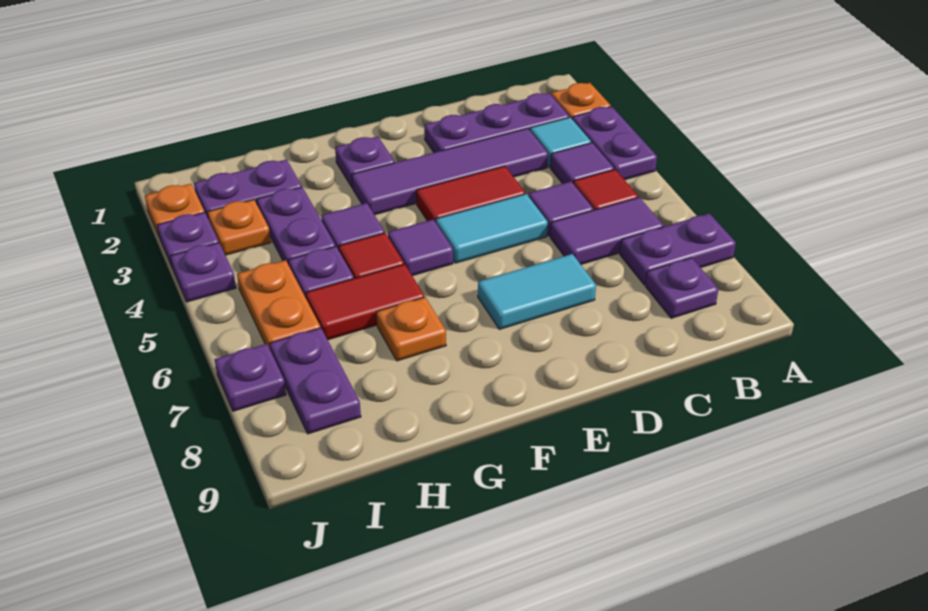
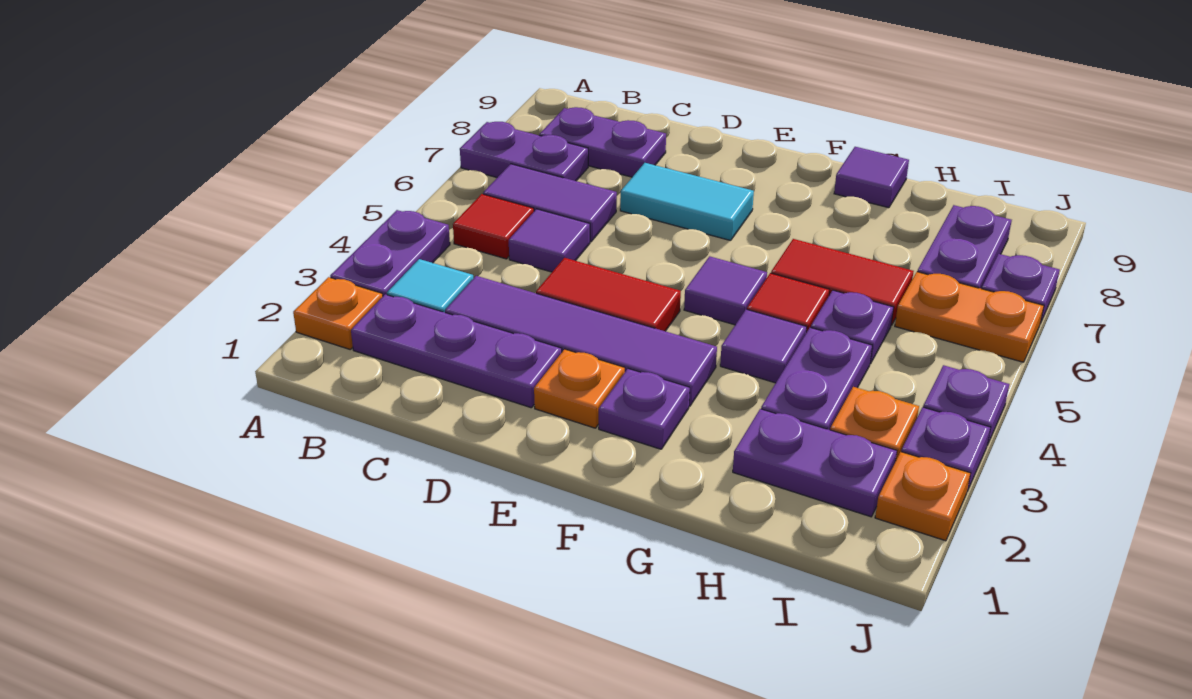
purple tile B4 level 1 -> purple tile G9 level 1
purple plate B8 level 1 -> purple plate B8:C8 level 1
cyan tile D5:E5 level 1 -> none
orange plate G7 level 1 -> orange plate E2 level 1
orange plate I5:I6 level 1 -> orange plate I6:J6 level 1

